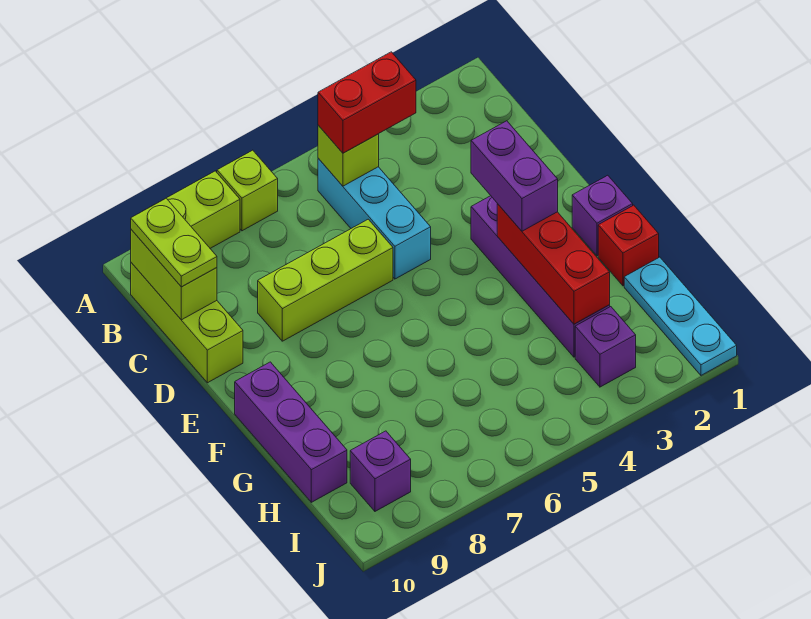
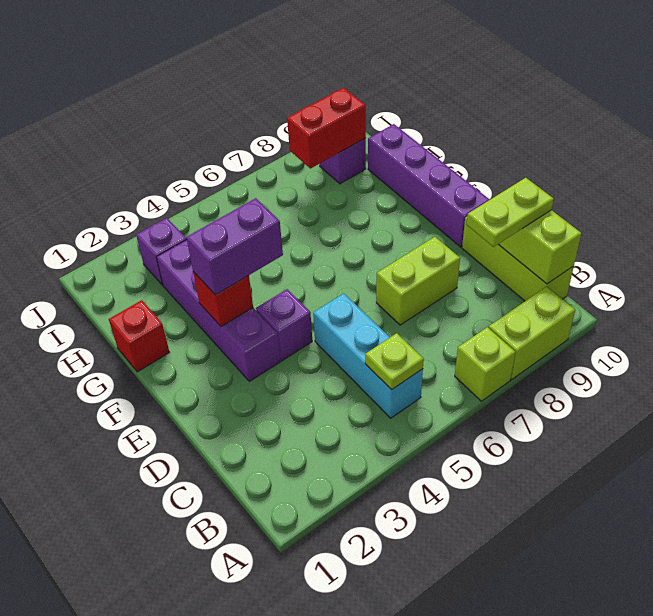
red brick B4:B5 level 3 -> red brick I8:I9 level 2
lime brick B5 level 2 -> lime plate B5 level 2
lime plate B10:C10 level 3 -> lime plate C9:C10 level 3
lime brick D6:D8 level 1 -> lime brick D7:D8 level 1
purple brick E3:F3 level 3 -> purple brick F3:F4 level 3
purple brick F1 level 1 -> purple brick E4 level 1
red brick F3:H3 level 2 -> red brick F3 level 2
purple brick F10:H10 level 1 -> purple brick E10:H10 level 1
cyan plate H1:J1 level 1 -> none

